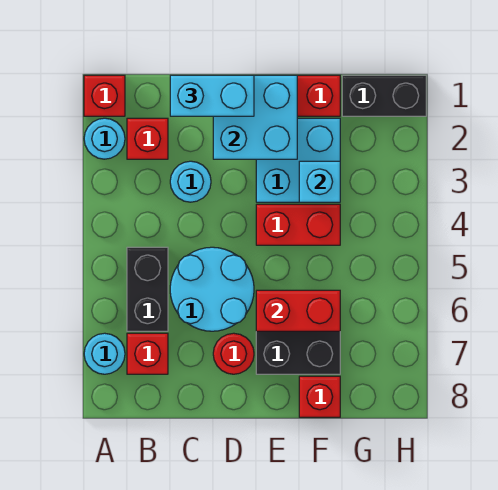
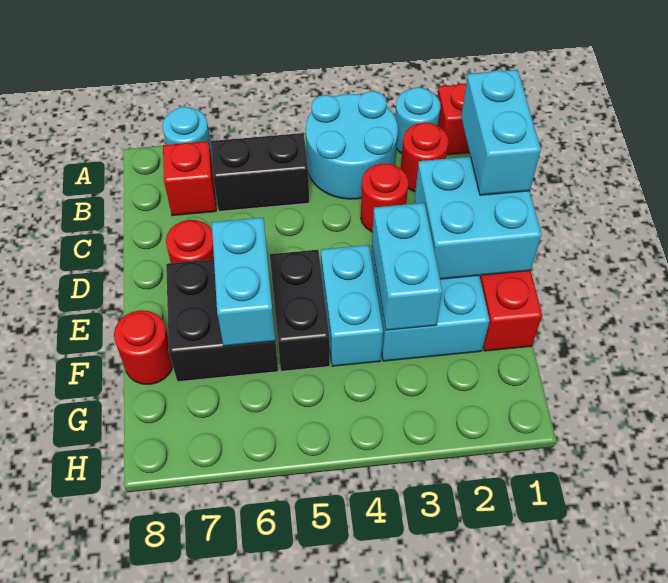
red brick B2 level 1 -> red round brick B2 level 1
cyan round brick C3 level 1 -> red round brick C3 level 1
cyan round brick C5:D6 level 1 -> cyan round brick A3:B4 level 1
red brick E4:F4 level 1 -> cyan brick E4:F4 level 1
red brick E6:F6 level 2 -> cyan brick E6:F6 level 2
cyan brick F3 level 2 -> cyan brick E3:F3 level 2
red brick F8 level 1 -> red round brick F8 level 1
black brick G1:H1 level 1 -> black brick E5:F5 level 1

